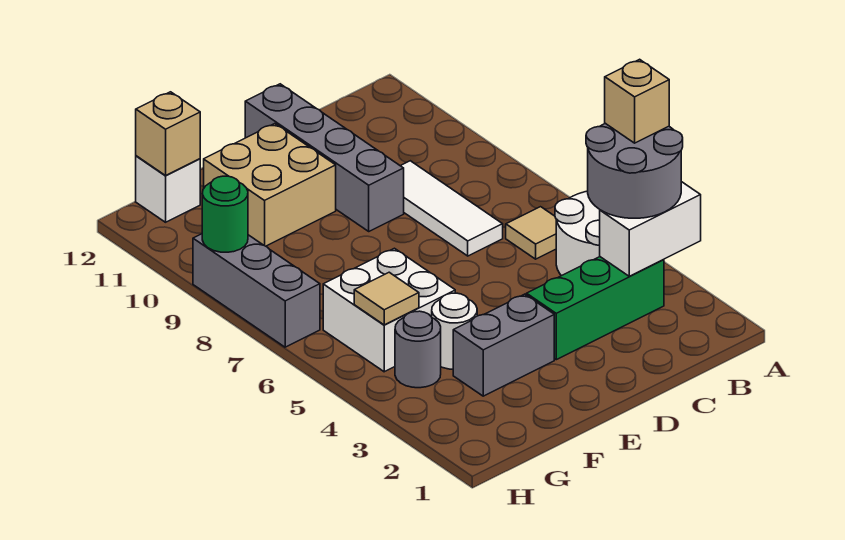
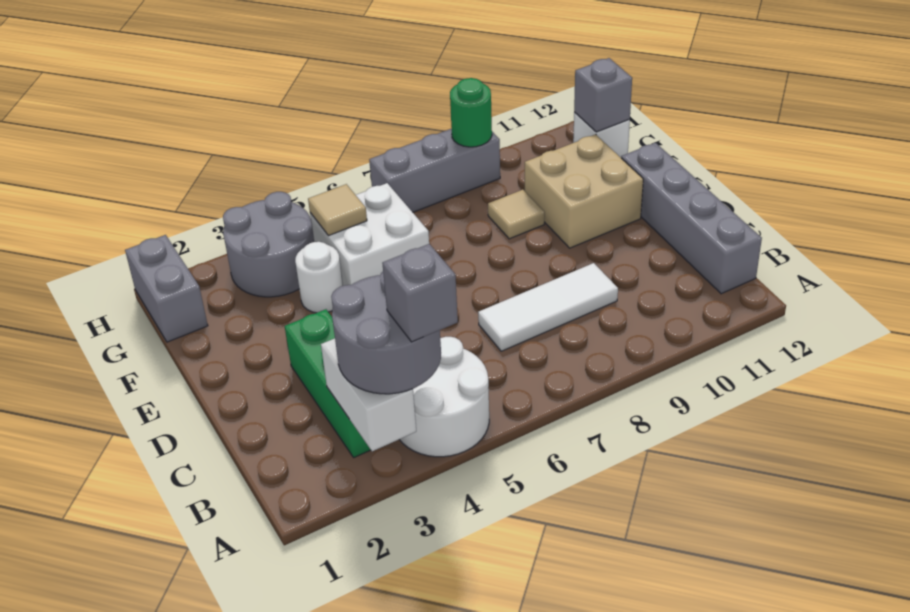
tan brick A4 level 4 -> grey brick A4 level 4
tan tile B6 level 1 -> tan tile F9 level 1
grey brick D9:D12 level 1 -> grey brick B12:E12 level 1
grey brick E3:F3 level 1 -> grey brick G1:H1 level 1
grey round brick G4 level 1 -> grey round brick G3:H4 level 1
tan brick G12 level 2 -> grey brick G12 level 2

